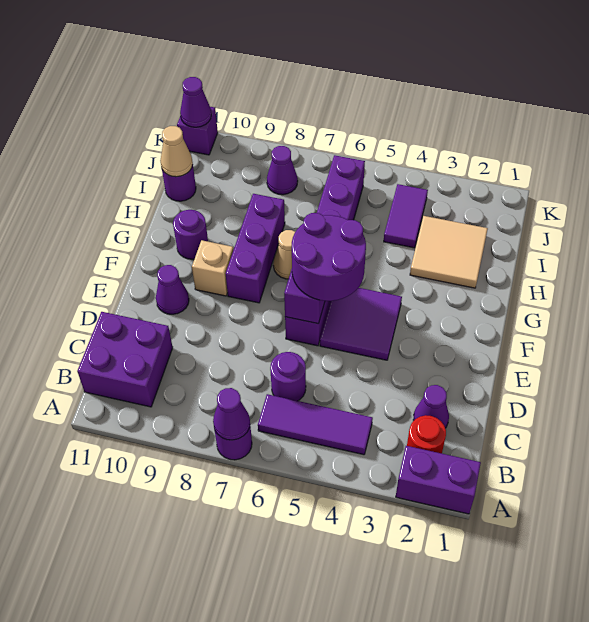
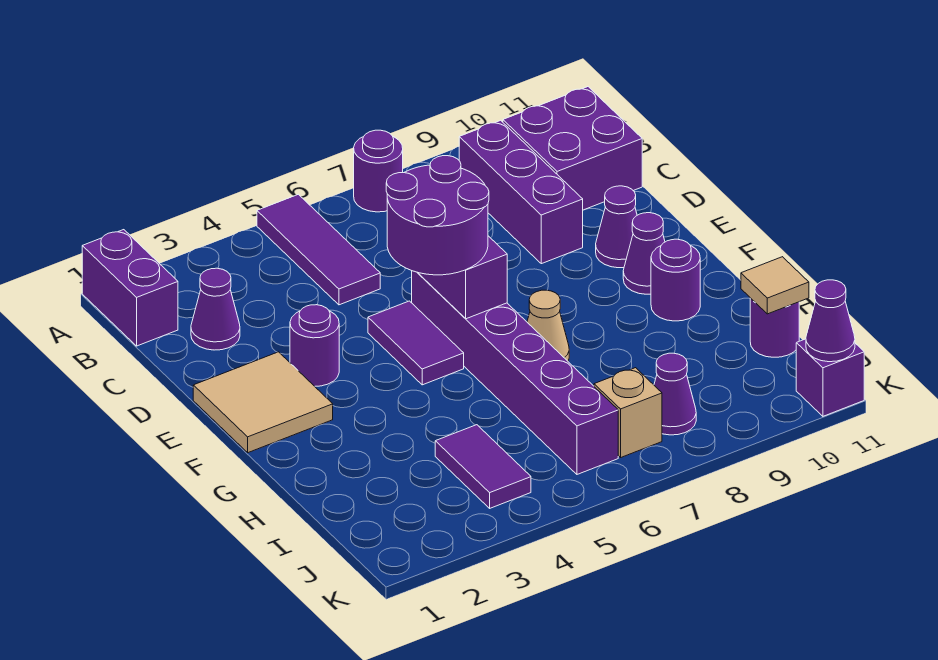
purple brick A1:A2 level 1 -> purple brick A1:B1 level 1
purple cone A7 level 2 -> purple cone F10 level 1
red round brick B2 level 1 -> none
purple tile B4:B6 level 1 -> purple tile A5:C5 level 1
purple round brick C6 level 1 -> purple round brick E3 level 1
purple tile E4:F5 level 1 -> purple tile E5:F5 level 1
purple brick F8:H8 level 1 -> purple brick B9:D9 level 1
tan brick F9 level 1 -> tan brick J7 level 1
tan tile H2:I3 level 1 -> tan tile E1:F2 level 1
tan cone I11 level 2 -> tan tile I11 level 2

